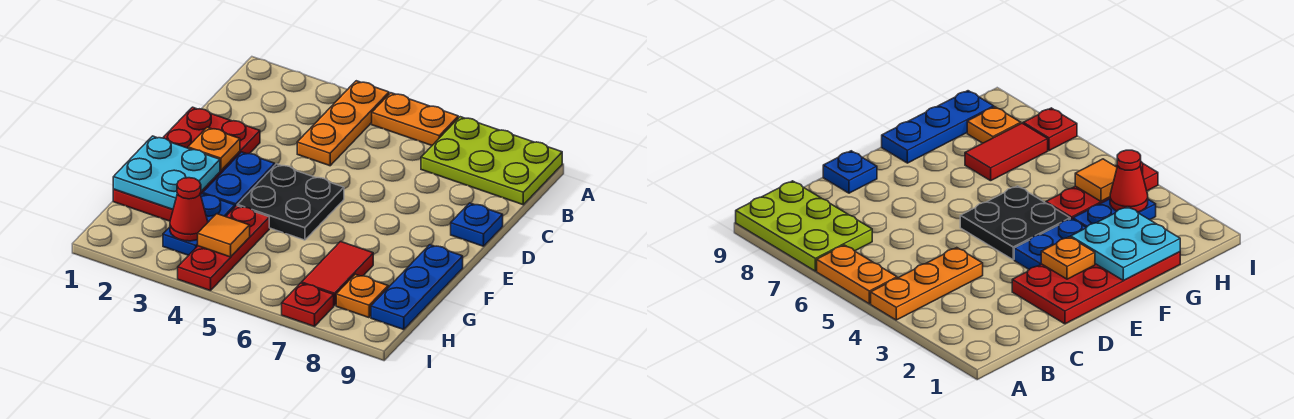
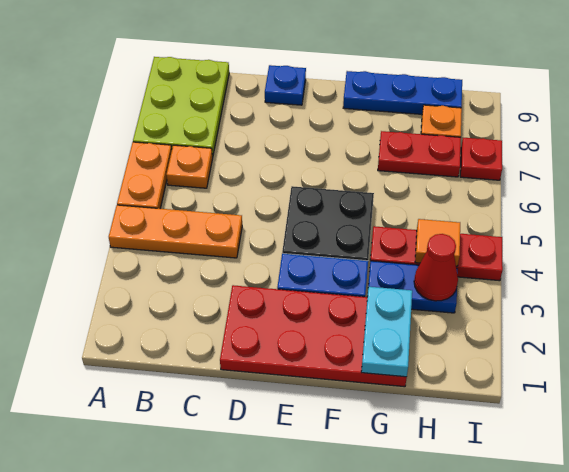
orange plate E2 level 2 -> orange plate B6 level 1
cyan plate F1:G2 level 2 -> cyan plate G1:G2 level 2
red tile G7:H7 level 1 -> red plate G7:H7 level 1

